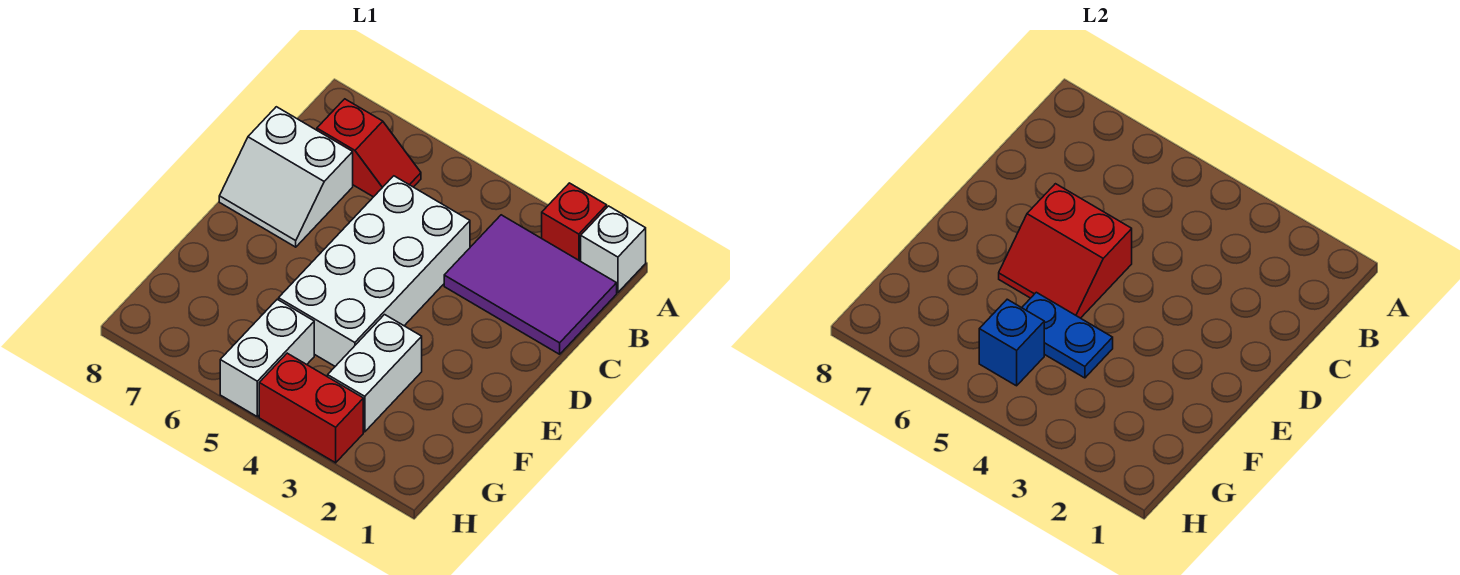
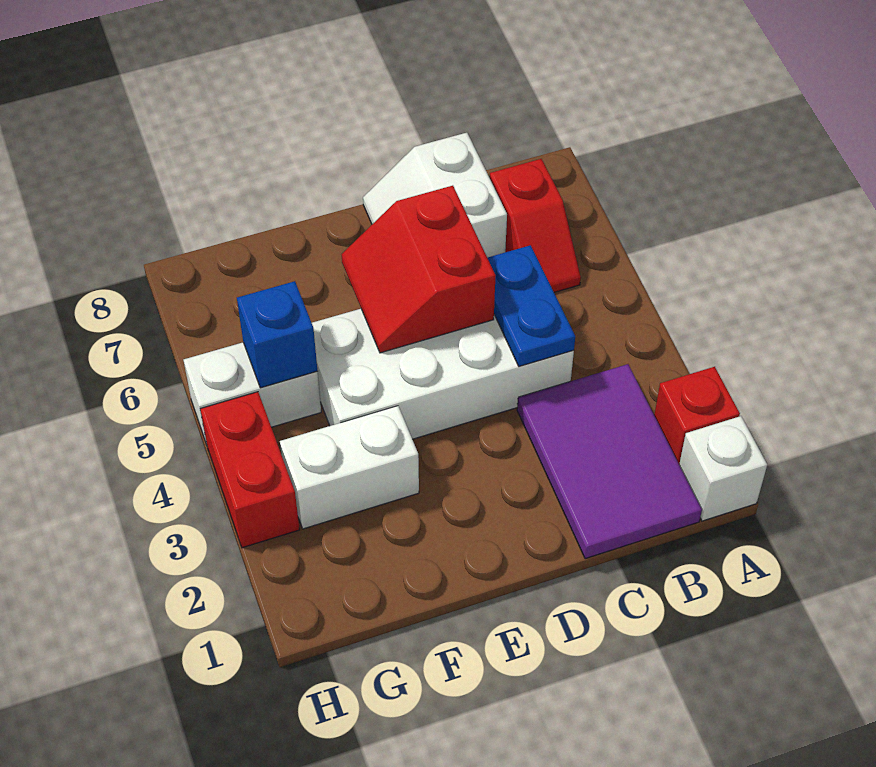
blue plate F4:F5 level 2 -> blue plate C4:C5 level 2

